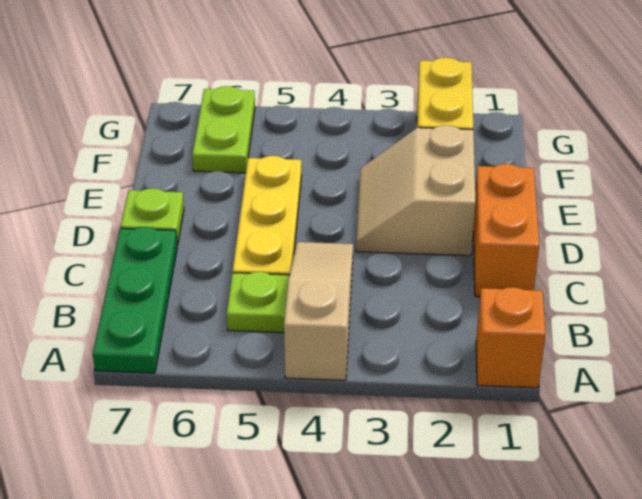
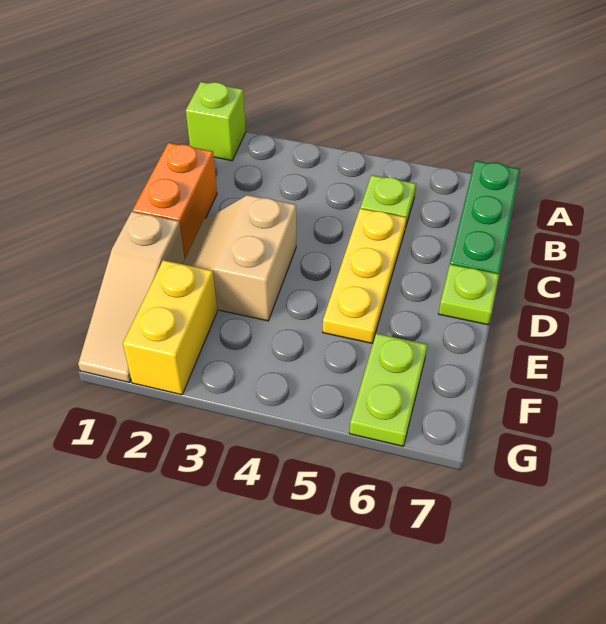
orange brick A1 level 1 -> lime brick A1 level 1
tan slope A4:C4 level 1 top A -> tan slope E1:G1 level 1 top E
tan slope D2:E3 level 1 top 2 -> tan slope D2:E3 level 1 top 3

